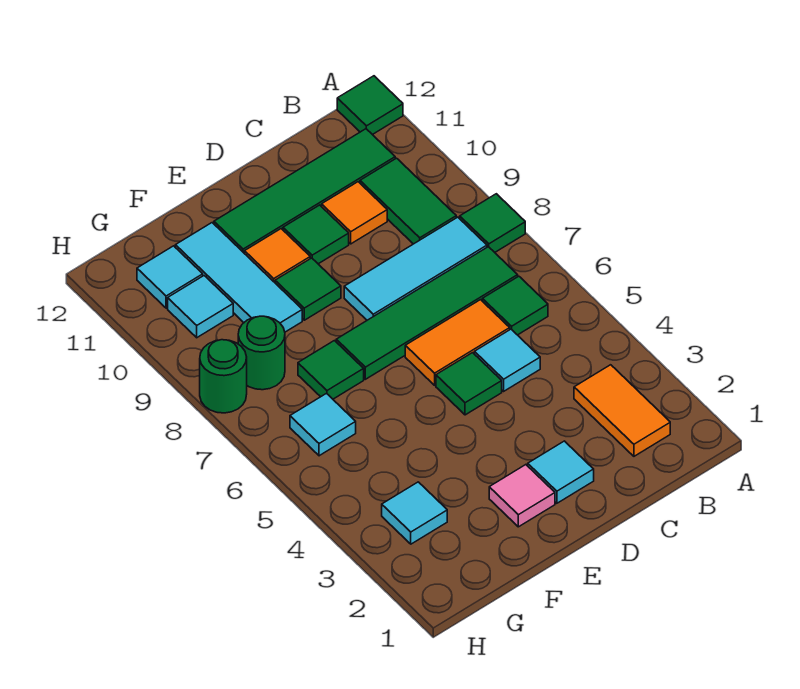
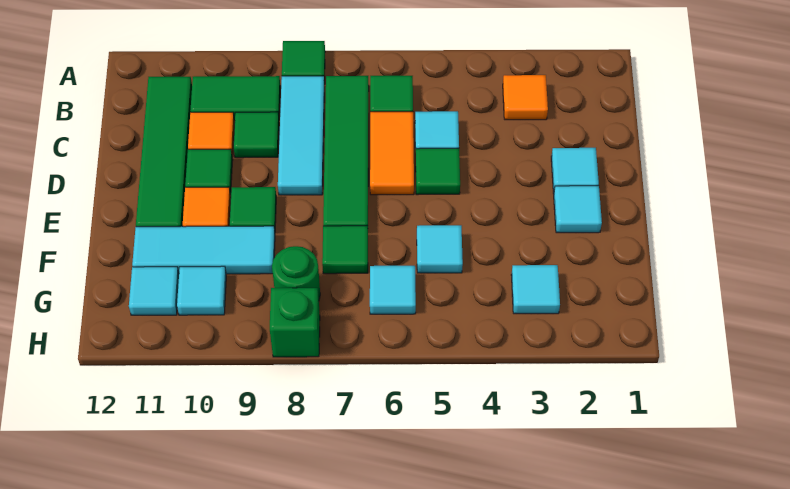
green tile A12 level 1 -> green tile C9 level 1
orange tile B2:B3 level 1 -> orange tile B3 level 1
pink tile E2 level 1 -> cyan tile E2 level 1
none -> cyan tile F5 level 1
green round brick H8 level 1 -> green brick H8 level 1

